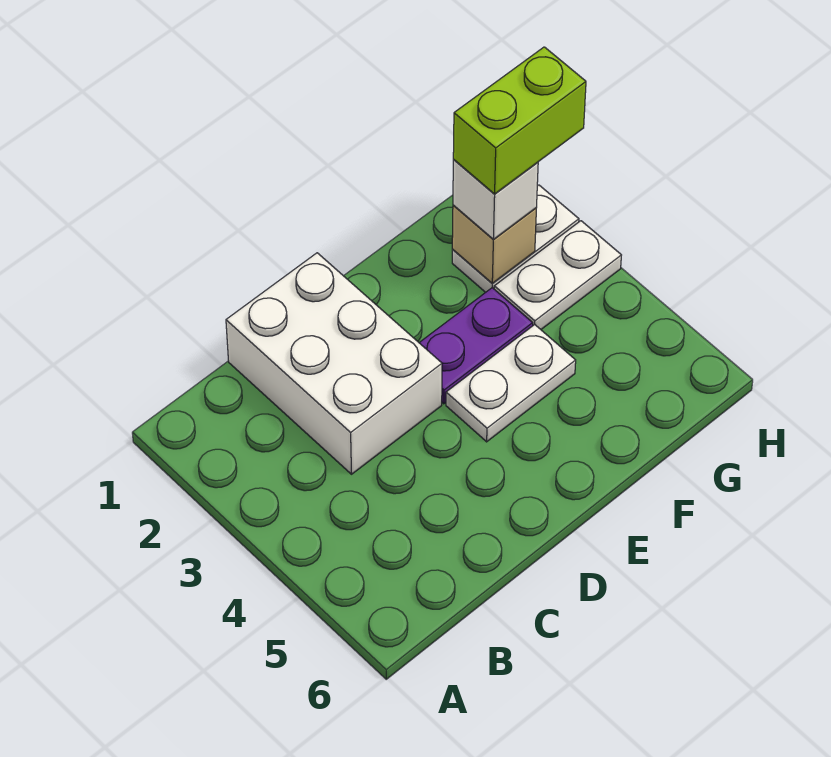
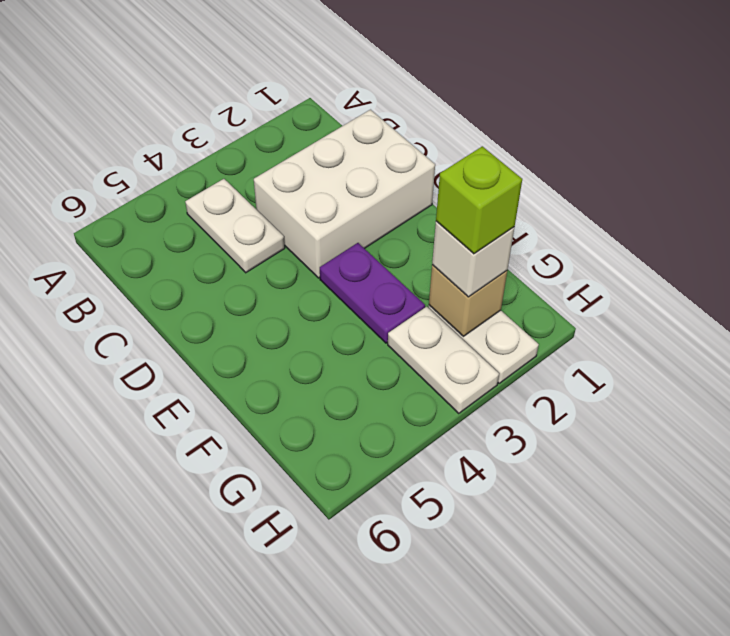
white plate E4:F4 level 1 -> white plate B4:C4 level 1
lime brick G2:H2 level 4 -> lime brick G2 level 4

